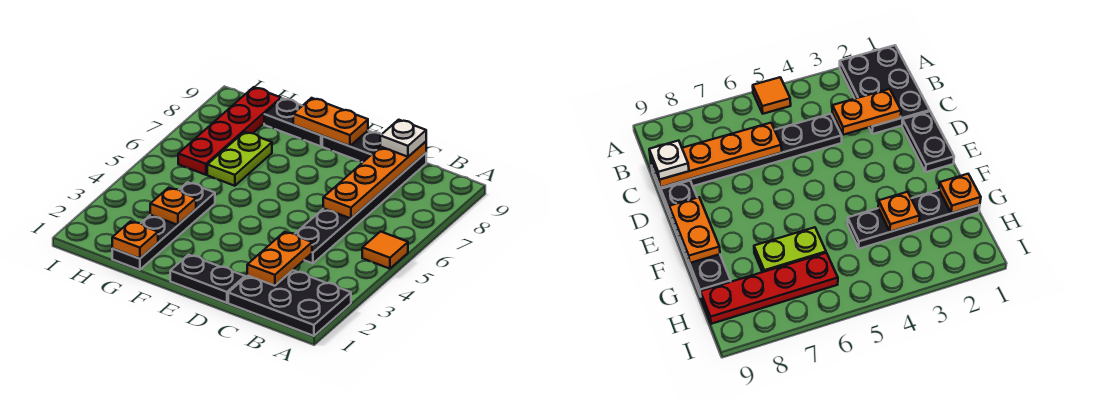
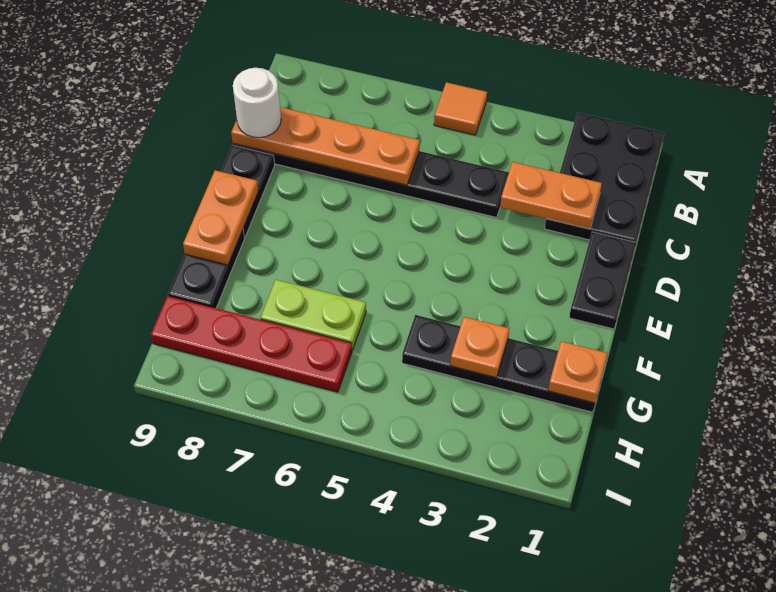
white plate C9 level 3 -> white round brick C9 level 3

